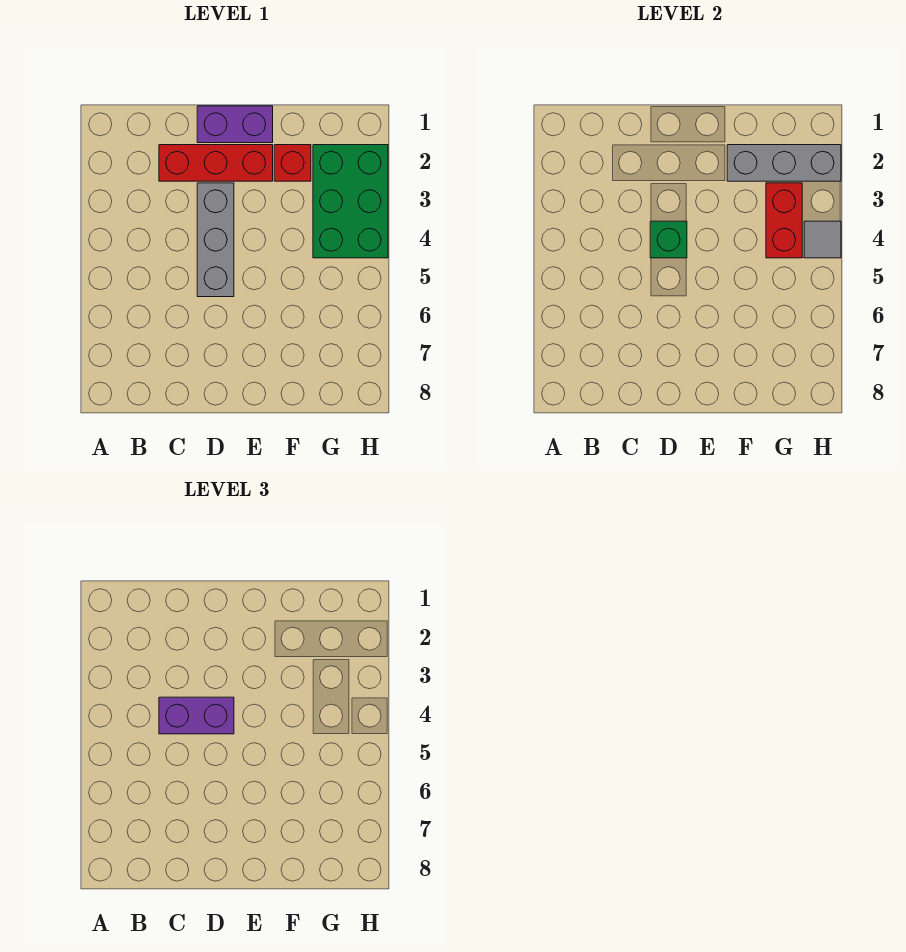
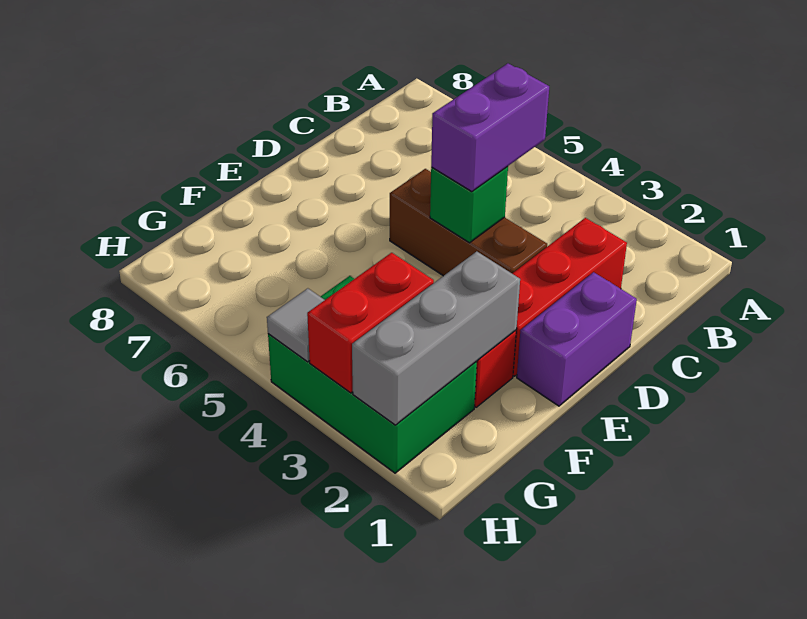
grey brick D3:D5 level 1 -> brown brick D3:D5 level 1
red brick G3:G4 level 2 -> red brick G3:H3 level 2

